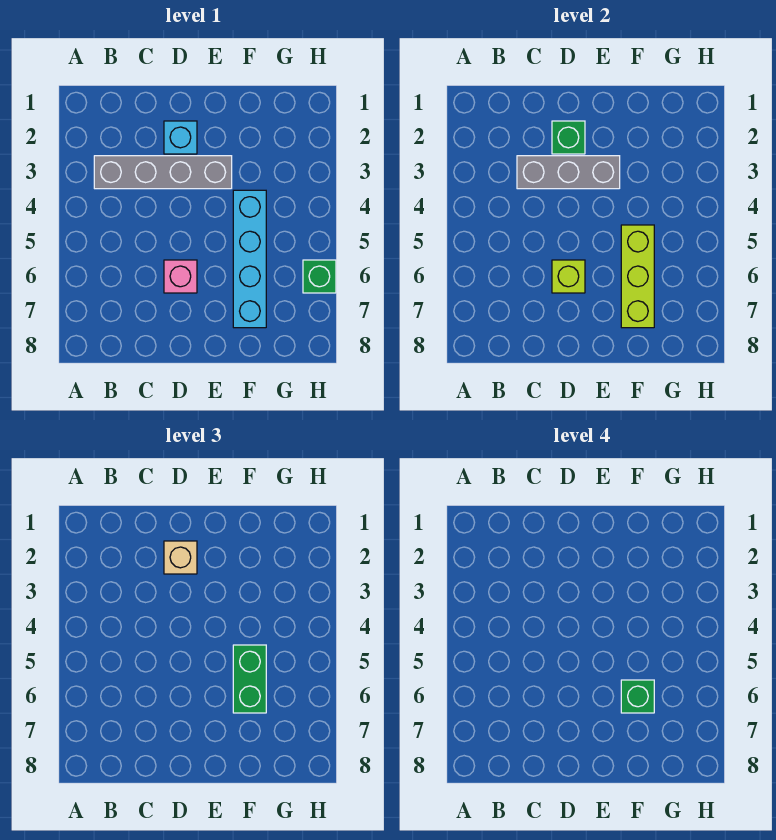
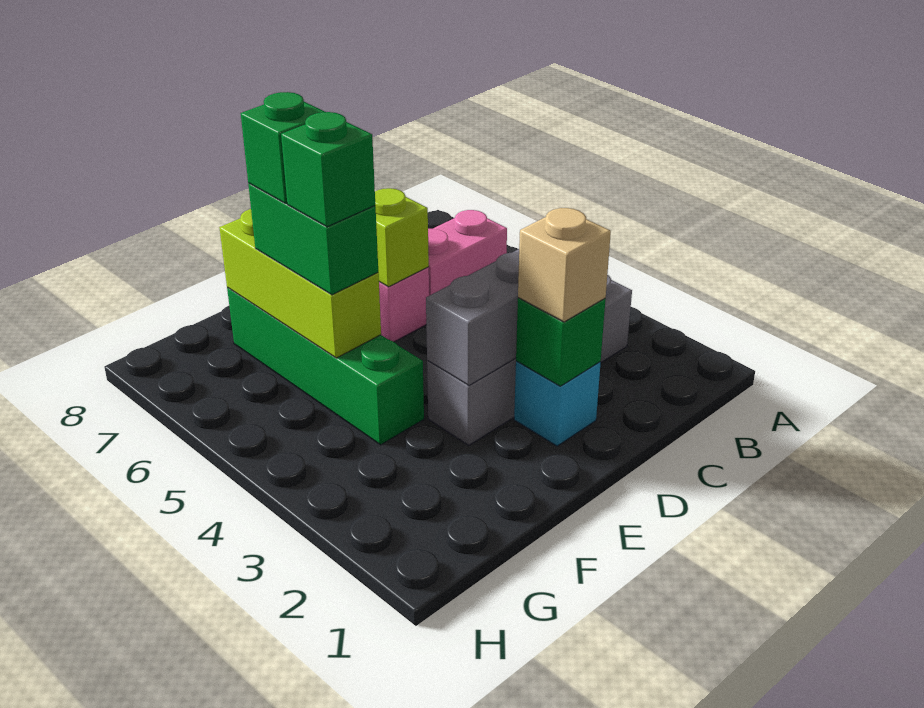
none -> pink brick B6:C6 level 1
cyan brick F4:F7 level 1 -> green brick F4:F7 level 1
green brick H6 level 1 -> green brick F5 level 4

